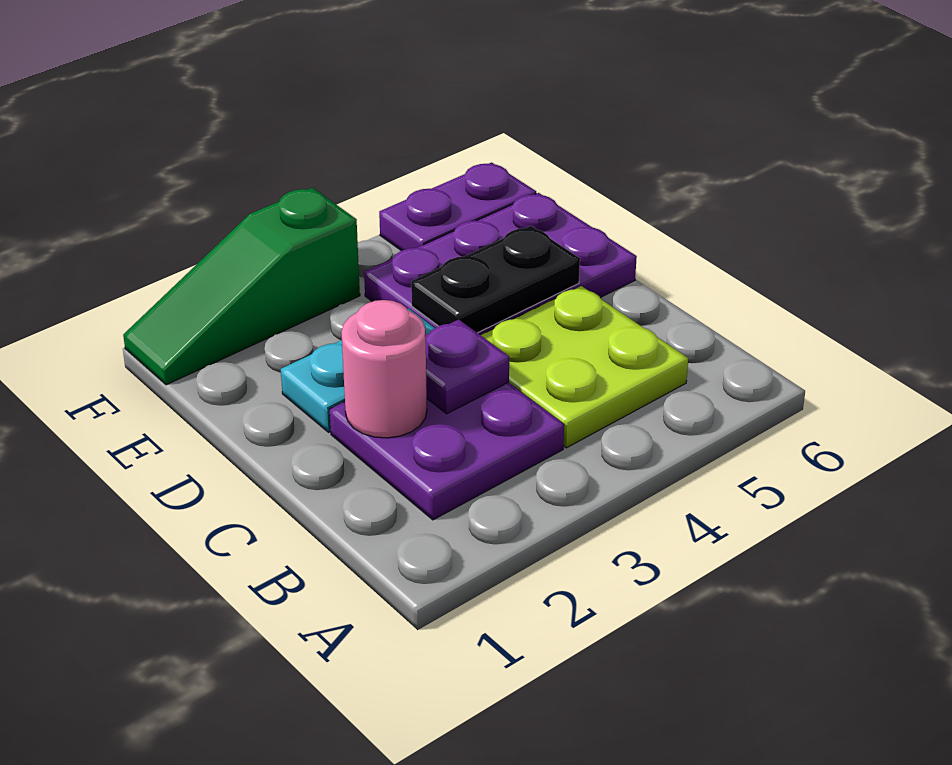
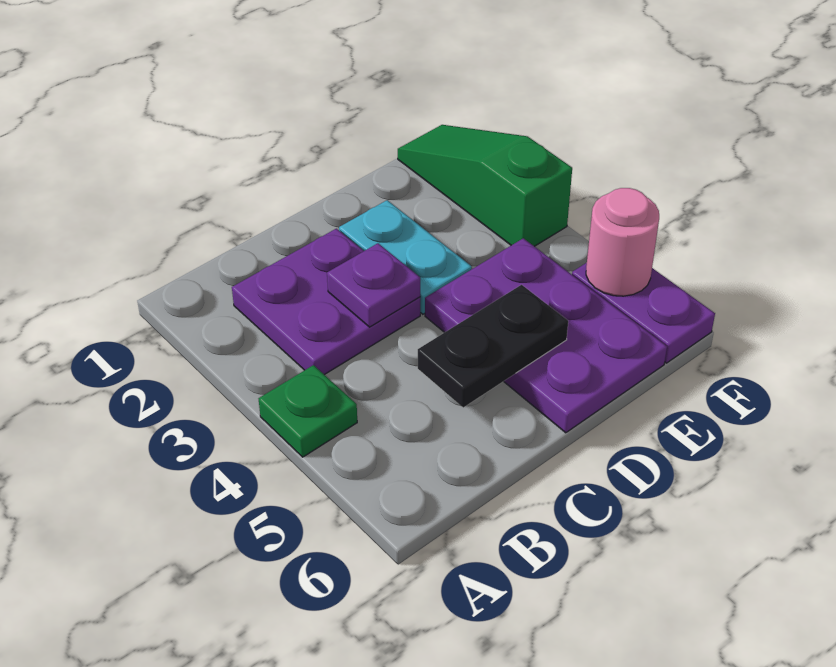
none -> green plate A4 level 1
lime plate B4:C5 level 1 -> none
pink round brick C2 level 2 -> pink round brick F5 level 2
black plate D4:D5 level 2 -> black plate C5:D5 level 2

